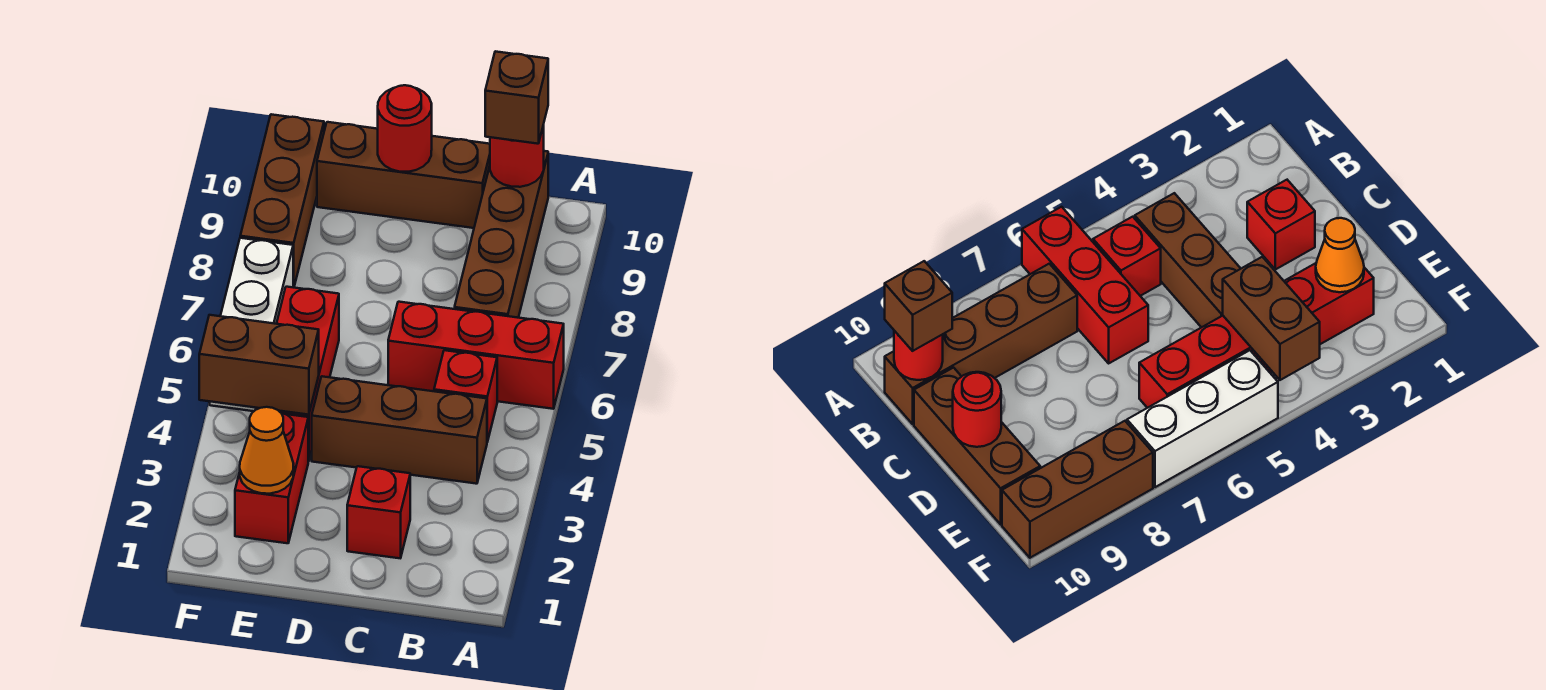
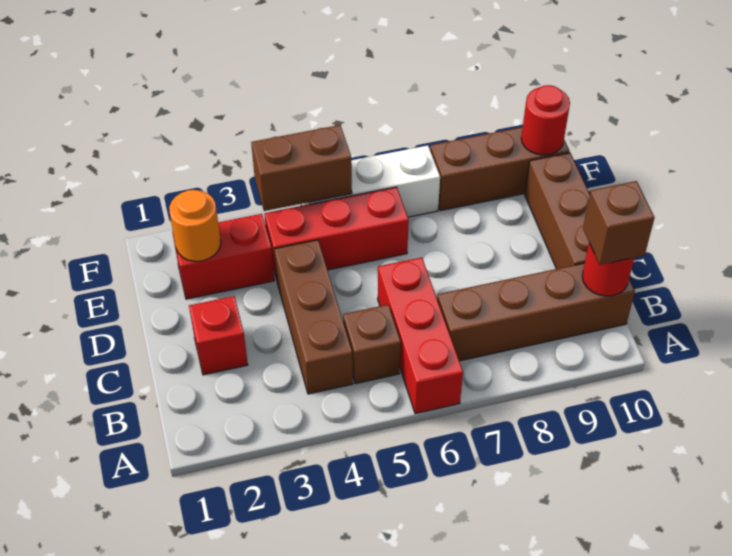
red brick B5 level 1 -> brown brick B5 level 1
red round brick D10 level 2 -> red round brick F10 level 2
orange cone E2 level 2 -> orange round brick E2 level 2
brown brick E4:F4 level 2 -> brown brick F4:F5 level 2

